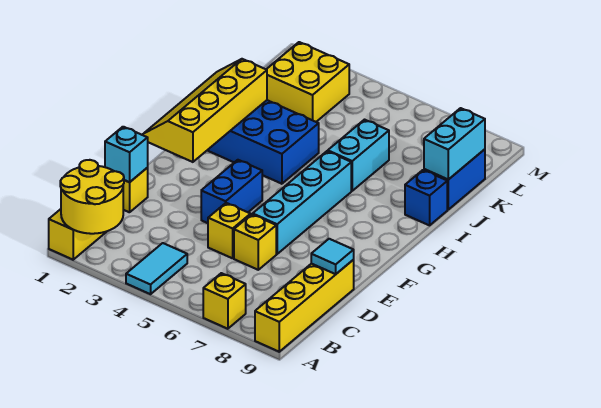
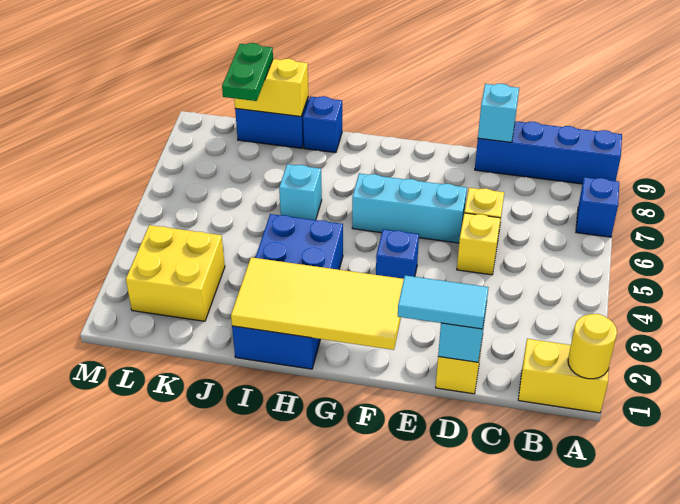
yellow round brick A1:B2 level 2 -> yellow round brick A1 level 2
cyan tile A4:B4 level 1 -> cyan tile D1:E1 level 3
yellow brick A7 level 1 -> blue brick A7 level 1
yellow brick A9:D9 level 1 -> blue brick A9:D9 level 1
cyan tile D9 level 2 -> cyan brick D9 level 2
blue brick E4:F4 level 1 -> blue brick F4 level 1
cyan brick E6:H6 level 1 -> cyan brick E6:G6 level 1
yellow slope F1:I2 level 2 top 2 -> yellow tile F1:I2 level 2
cyan brick I6:J6 level 1 -> cyan brick I6 level 1
cyan brick J9:K9 level 2 -> yellow brick J9:K9 level 2
none -> green plate K8:K9 level 3

